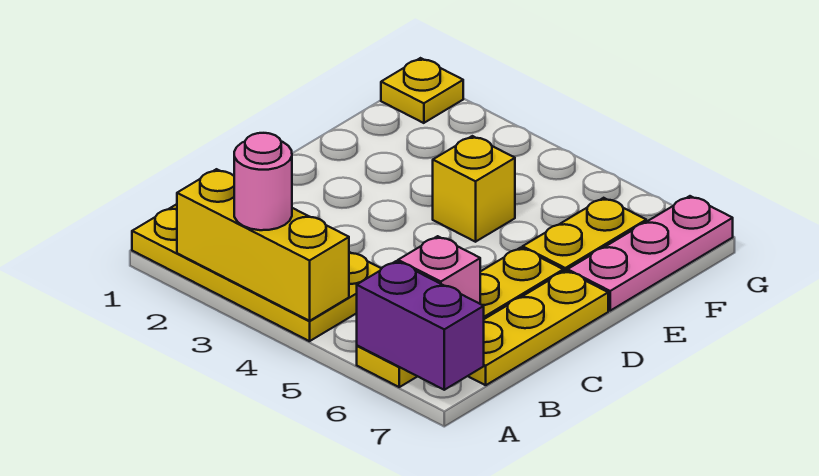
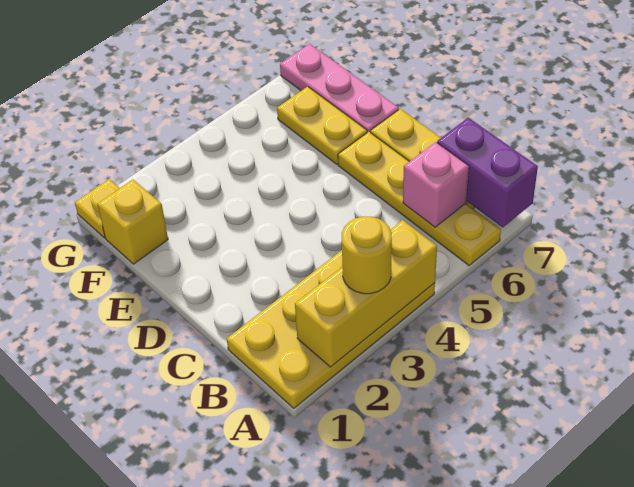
pink round brick A3 level 3 -> yellow round brick A3 level 3
purple brick A6:A7 level 2 -> purple brick A7:B7 level 2
yellow brick E4 level 1 -> yellow brick F1 level 1

